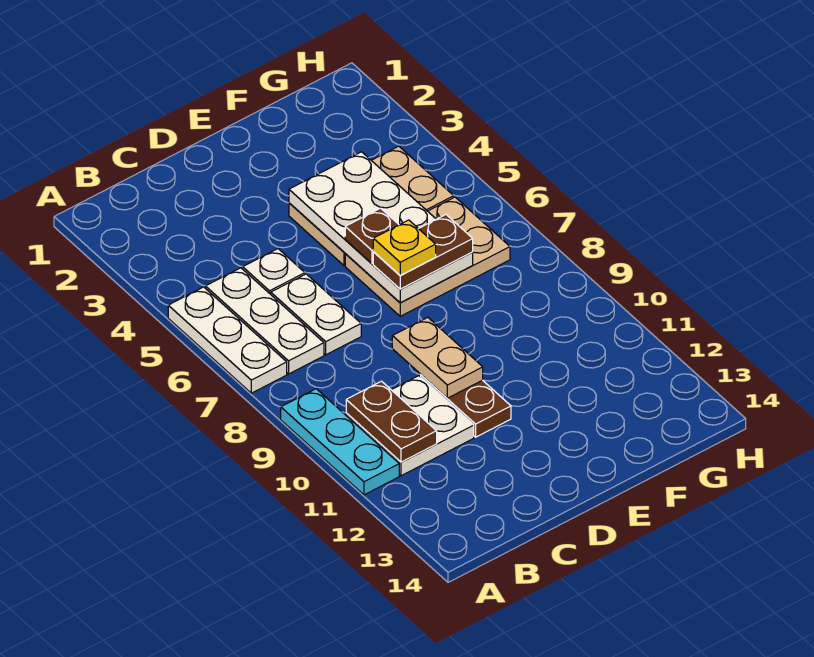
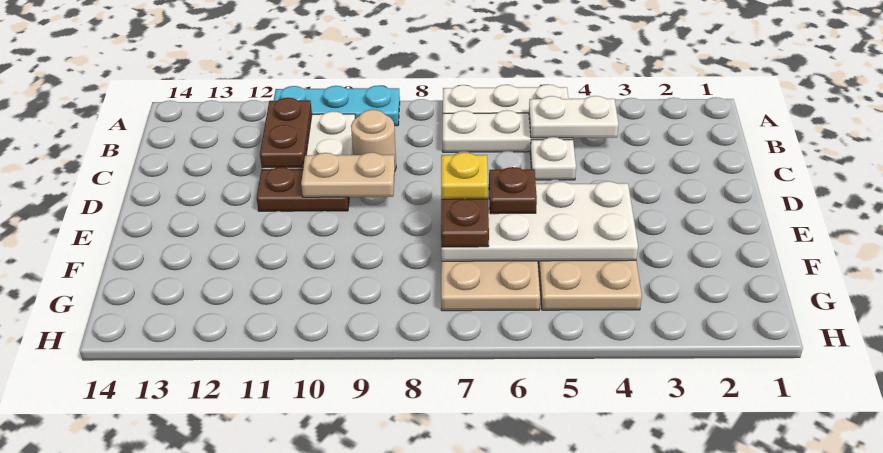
brown plate B10:B11 level 2 -> brown plate B11:C11 level 2
white plate C6:C7 level 1 -> white plate B4:B5 level 2
none -> tan round brick C9 level 1

